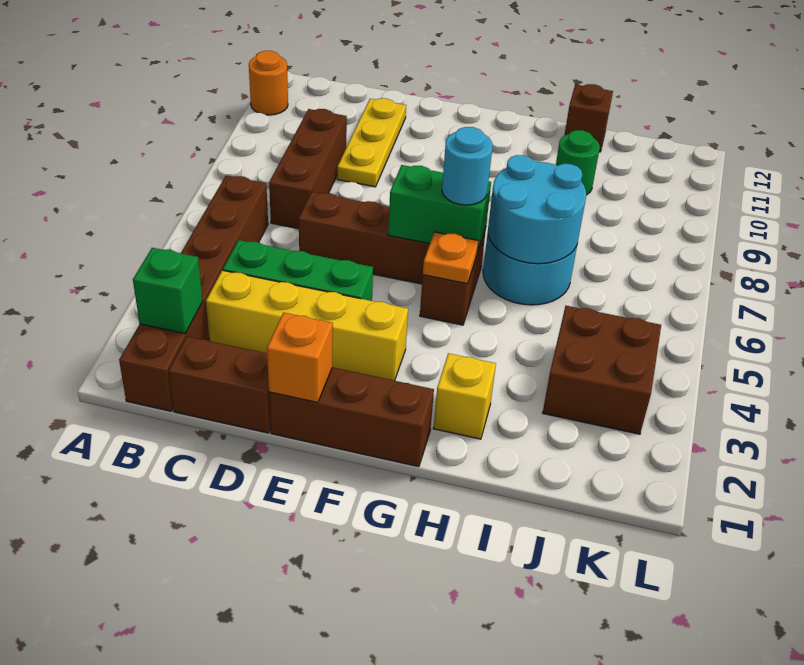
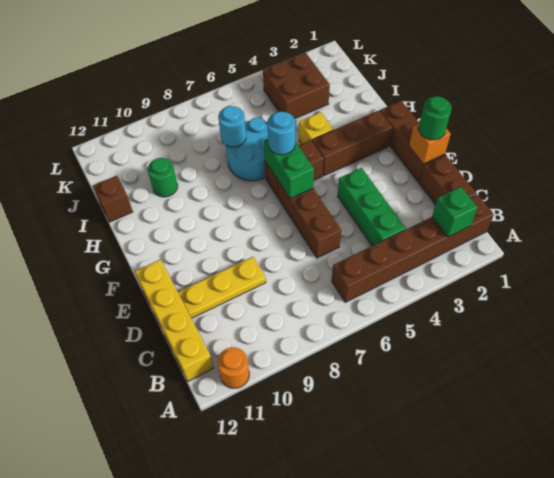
yellow brick C3:F3 level 1 -> yellow brick B12:E12 level 1
brown brick C7:C9 level 1 -> brown brick G2:G4 level 1
none -> green round brick E1 level 3
orange plate G5 level 2 -> none
yellow brick H2 level 1 -> yellow brick H4 level 1
cyan round brick H6:I7 level 2 -> cyan round brick I7 level 2

